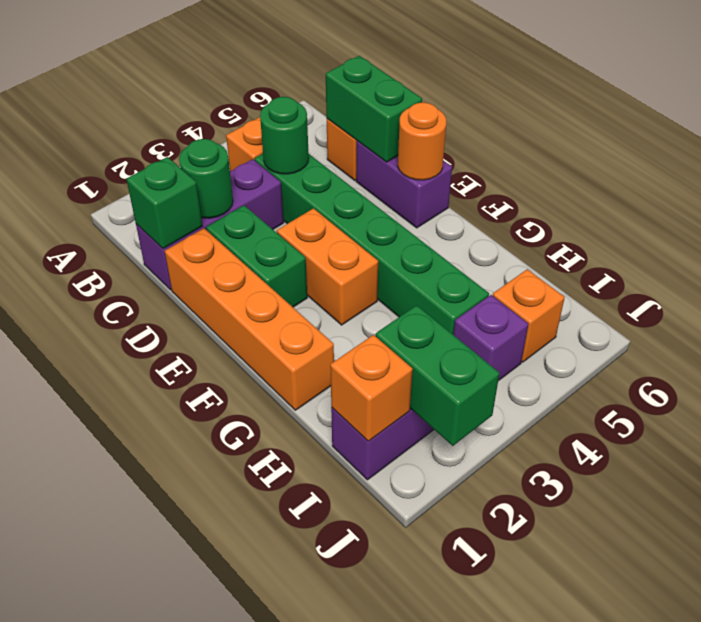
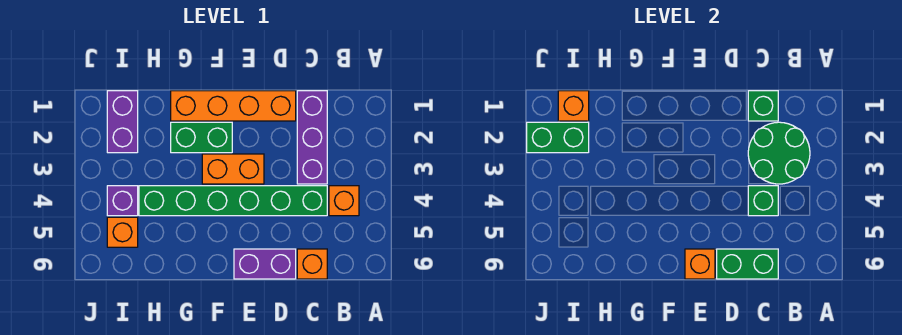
green round brick C2 level 2 -> green round brick B2:C3 level 2
green round brick C4 level 2 -> green brick C4 level 2
green brick D2:E2 level 1 -> green brick F2:G2 level 1
orange round brick E6 level 2 -> orange brick E6 level 2

